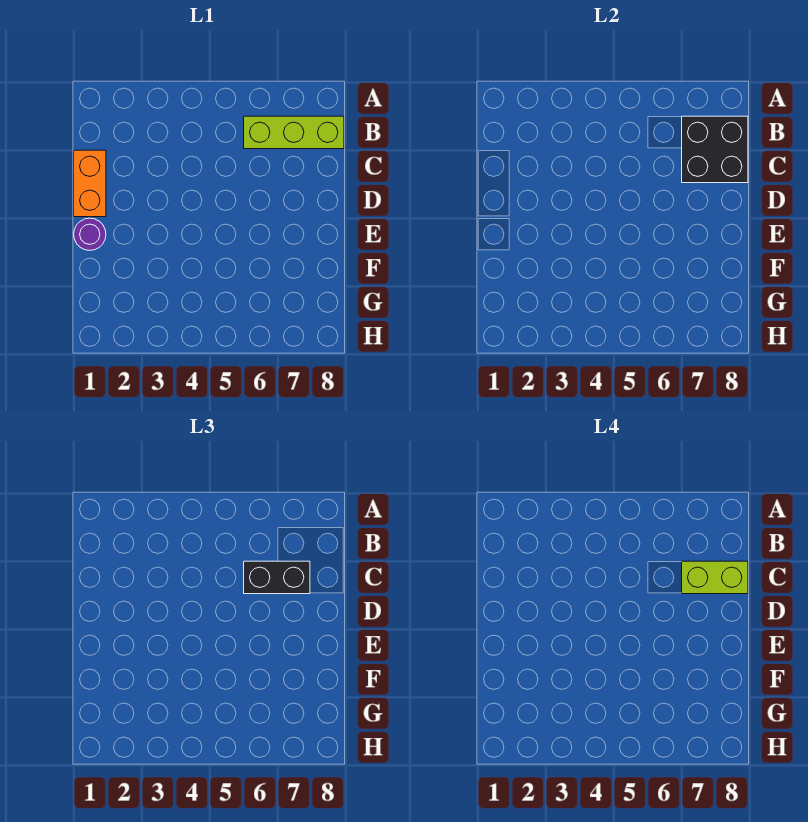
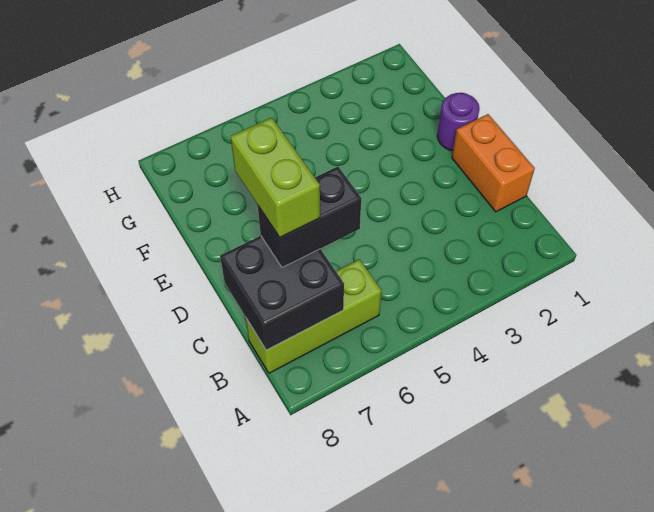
lime brick C7:C8 level 4 -> lime brick C7:D7 level 4

